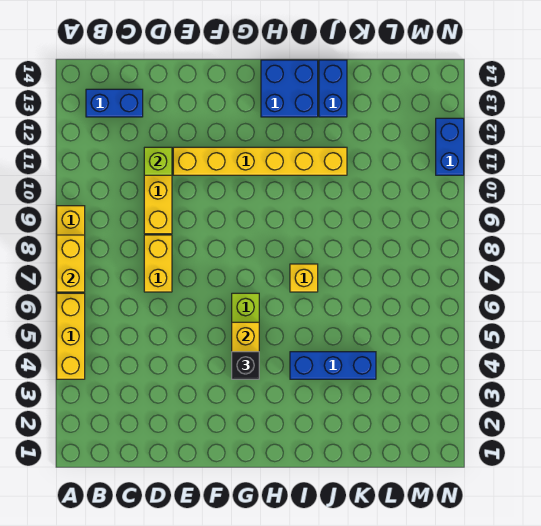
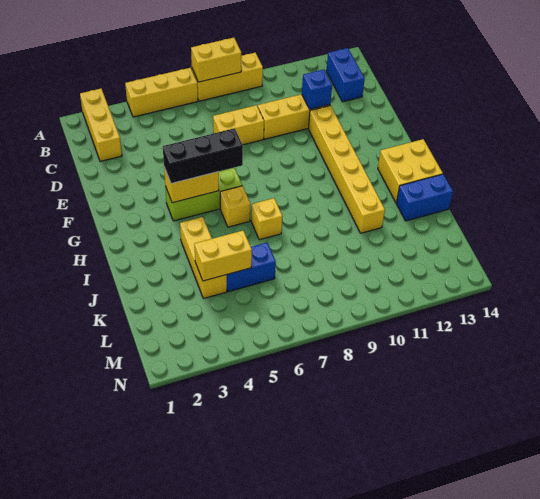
none -> yellow brick A2:C2 level 1
lime brick D11 level 2 -> blue brick D11 level 2
black brick G4 level 3 -> black brick G4:G6 level 3
none -> yellow brick H6 level 1
blue brick H13:I14 level 1 -> yellow brick H13:I14 level 1
blue brick I4:K4 level 1 -> yellow brick I4:K4 level 1
none -> yellow brick K4:K5 level 2
blue brick N11:N12 level 1 -> blue brick K5:K6 level 1

